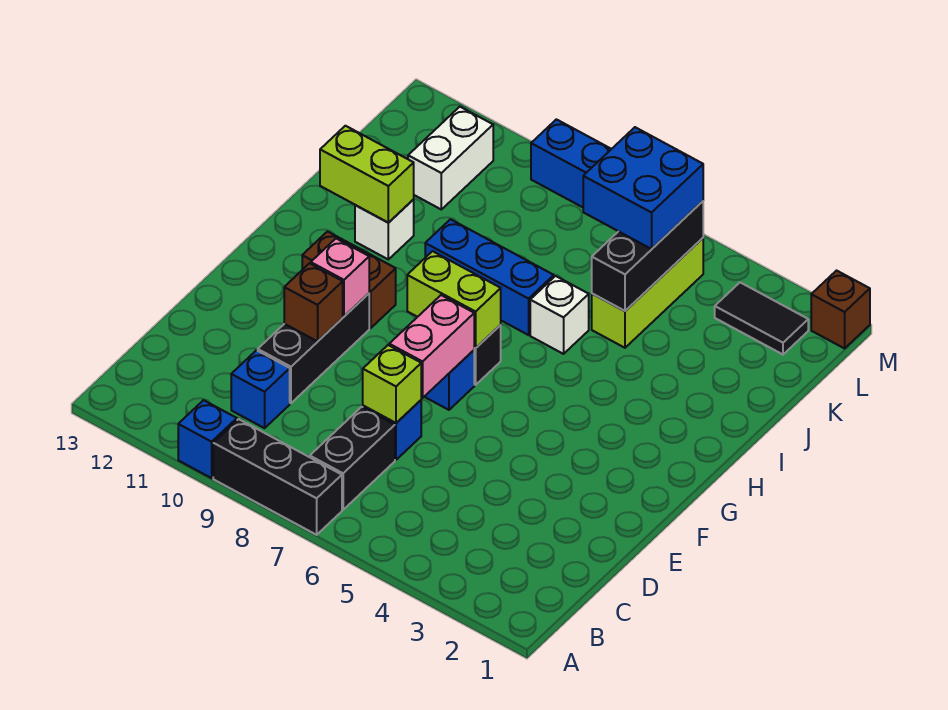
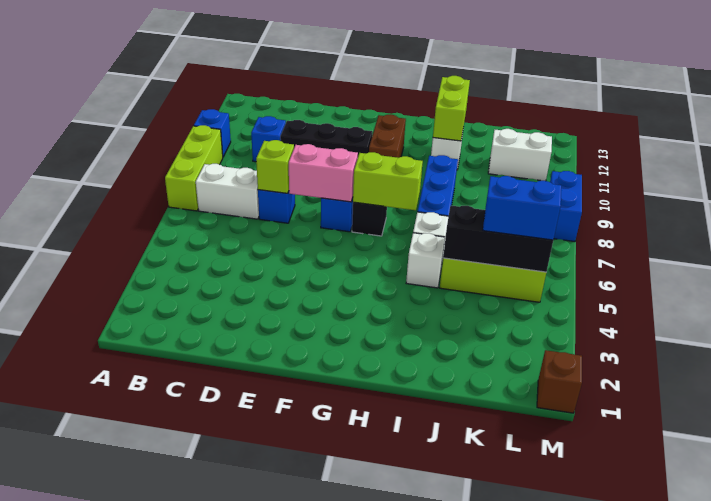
black brick A7:A9 level 1 -> lime brick A7:A9 level 1
black brick B7:C7 level 1 -> white brick B7:C7 level 1
brown brick E10 level 2 -> none
pink brick F10 level 2 -> none
lime brick G7:G8 level 2 -> lime brick G7:H7 level 2
none -> white brick I5 level 1
blue brick K5:L6 level 3 -> blue brick K5:L5 level 3
black tile L2:L3 level 1 -> none

